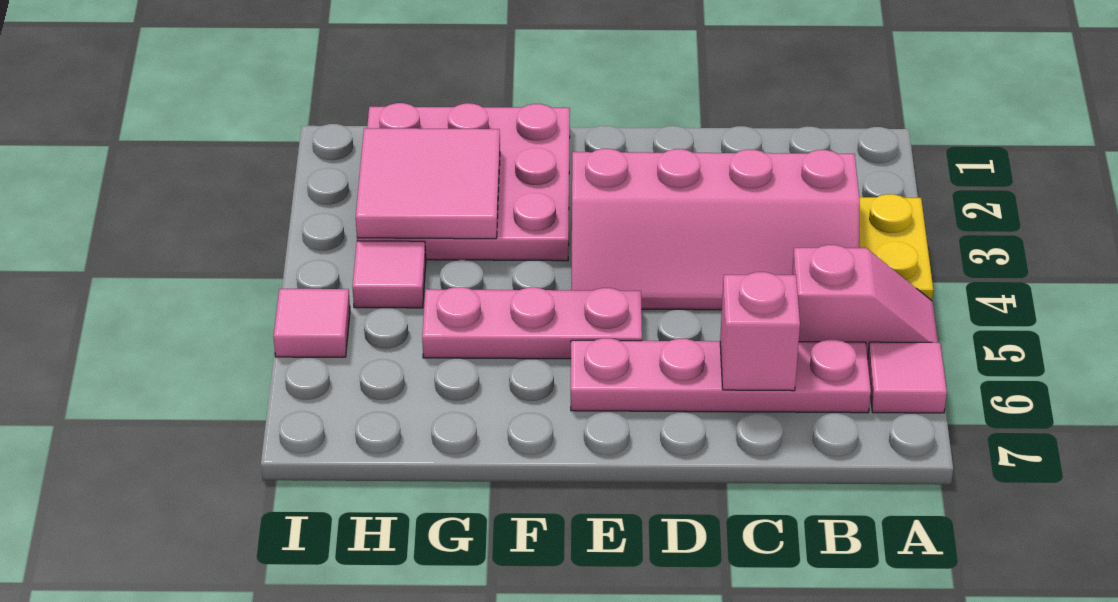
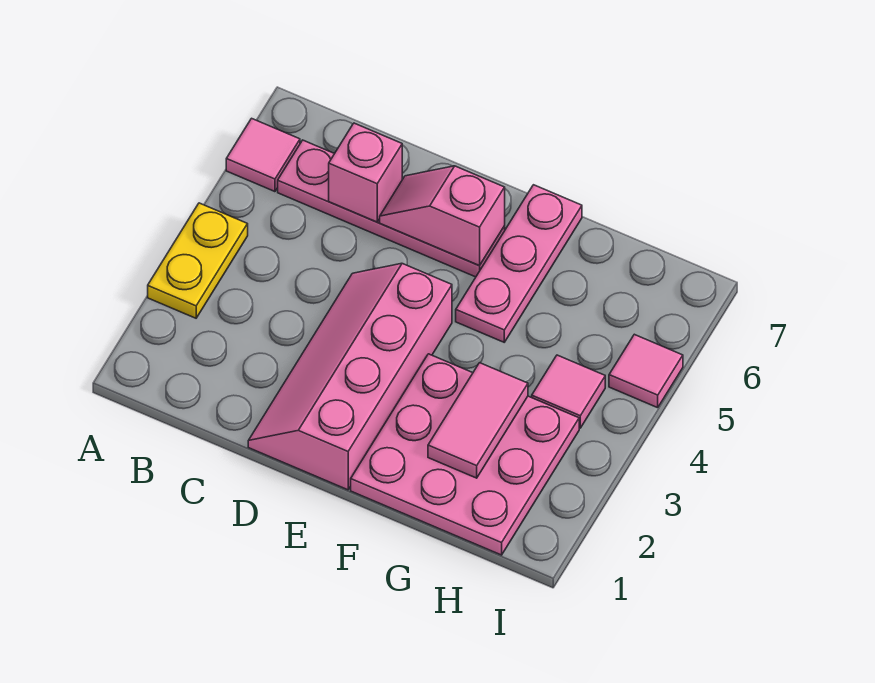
pink slope A5:B5 level 1 top B -> pink slope D6:E6 level 2 top E
pink slope B3:E4 level 1 top 3 -> pink slope D1:E4 level 1 top E
pink plate E5:G5 level 1 -> pink plate F5:F7 level 1
pink tile G2:H3 level 2 -> pink tile G2:G3 level 2

